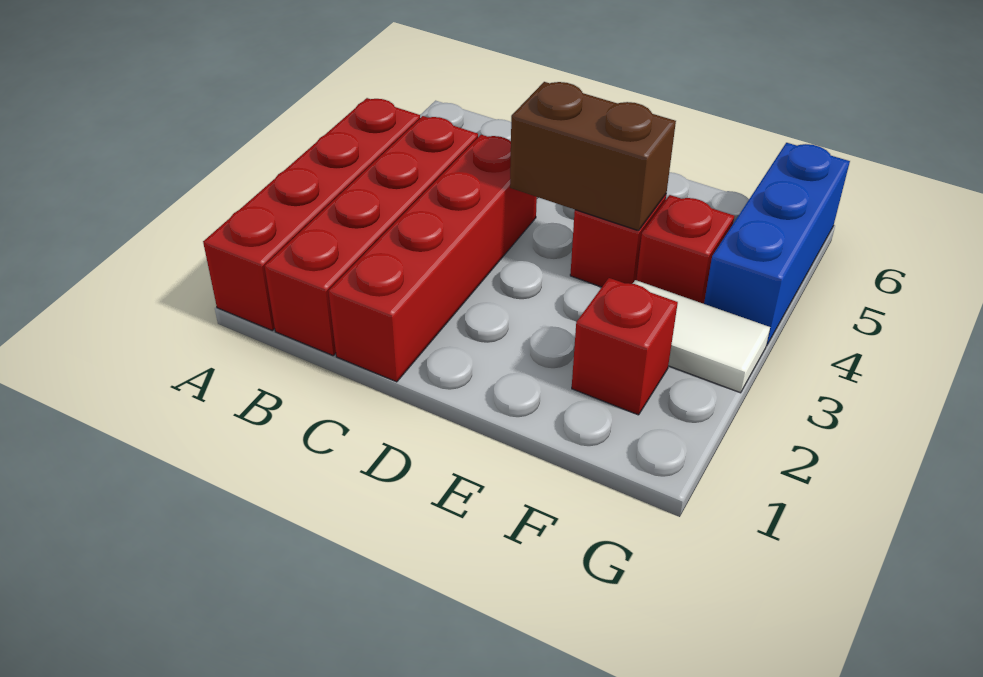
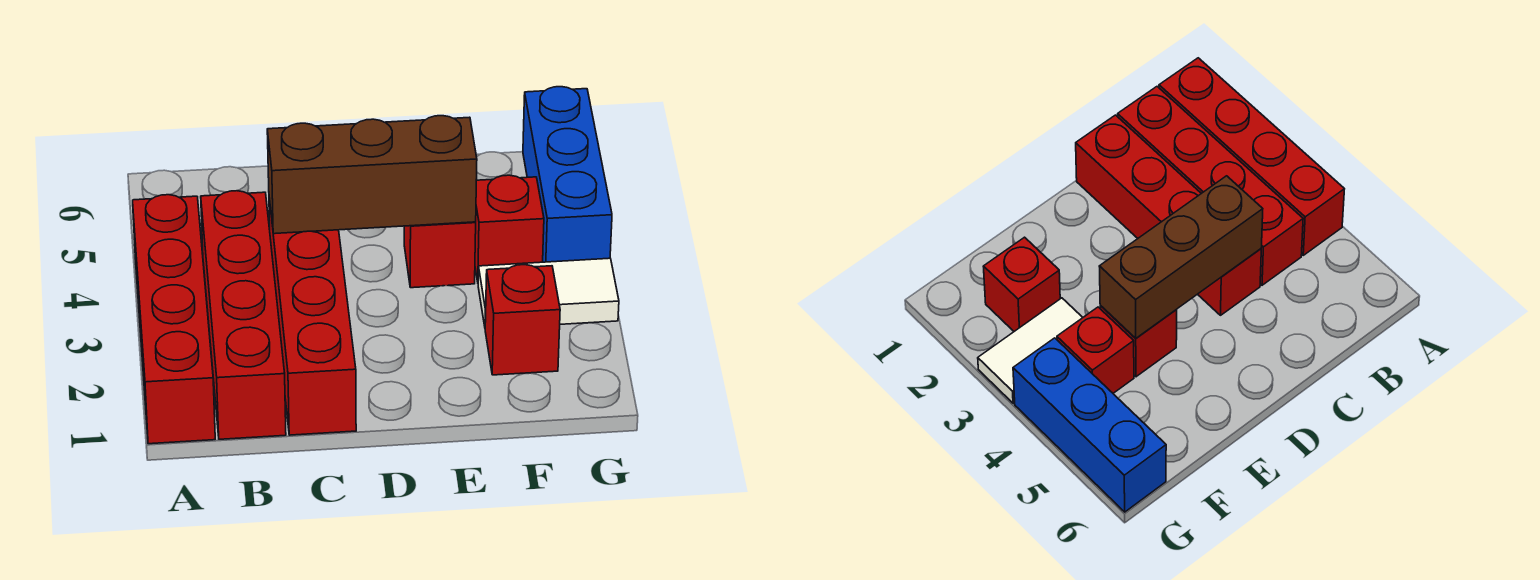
brown brick D4:E4 level 2 -> brown brick C4:E4 level 2

